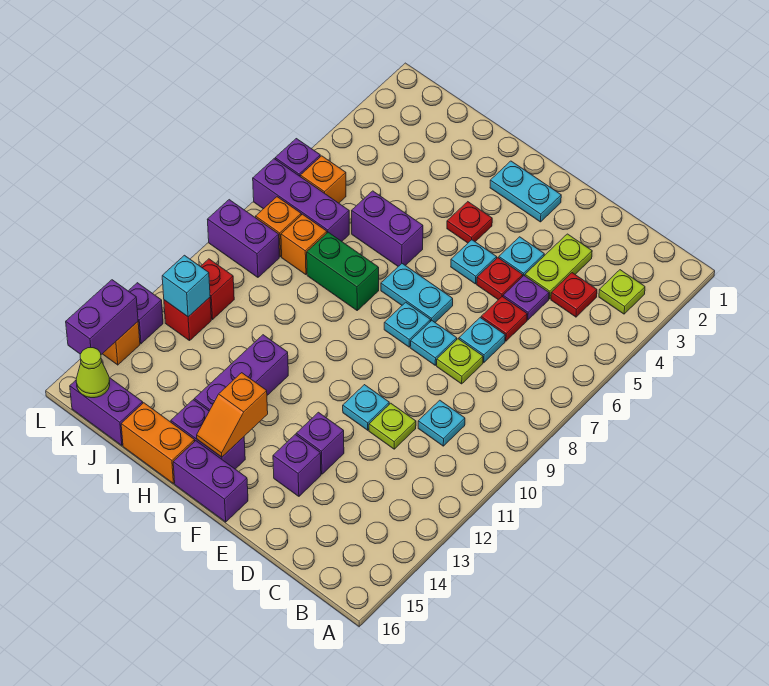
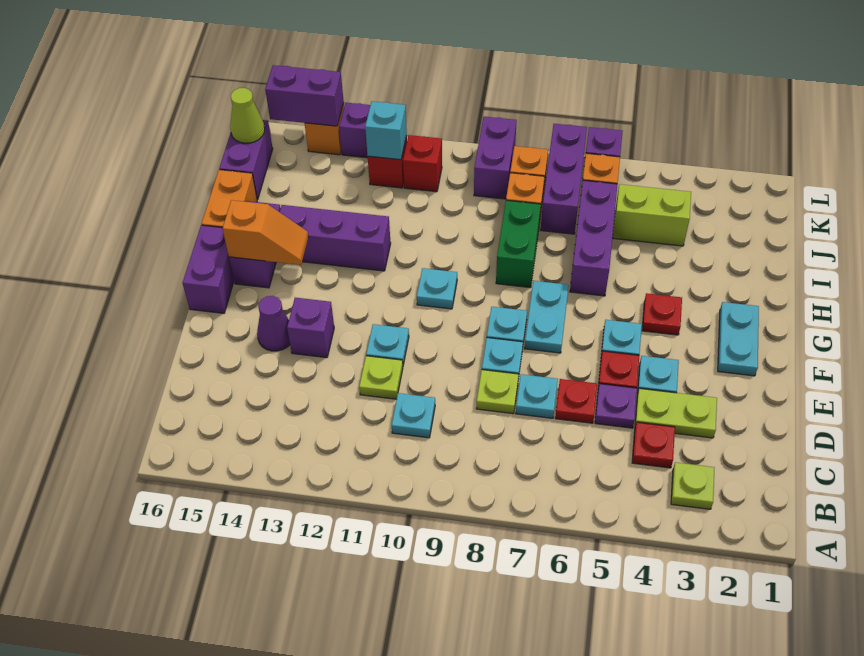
purple brick E14 level 1 -> purple cone E14 level 1
none -> cyan plate G10 level 1
orange slope G14:G15 level 2 top 14 -> orange slope G14:G15 level 2 top 15
purple brick H6:I6 level 1 -> purple brick H6:J6 level 1
none -> lime brick J4:J5 level 1

